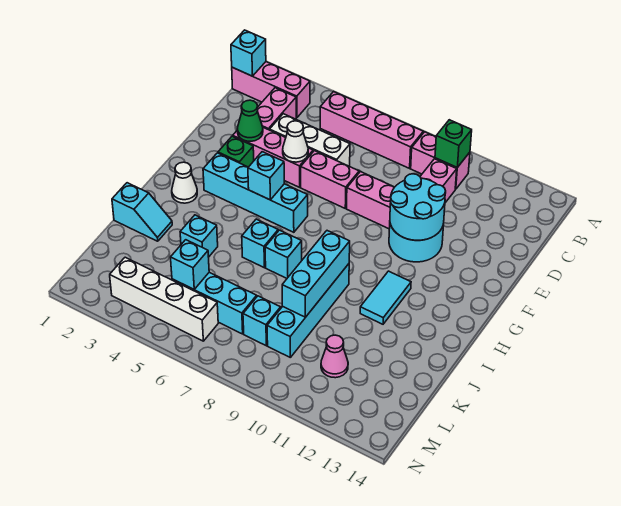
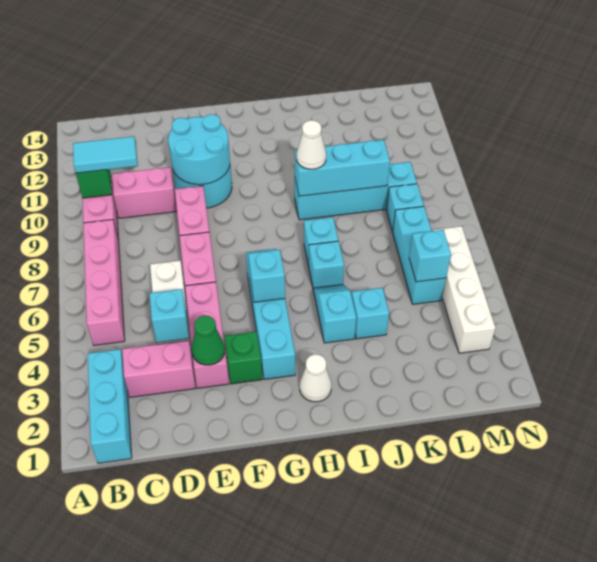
pink brick B1:B3 level 1 -> cyan brick B1:B3 level 1
cyan brick B1 level 2 -> cyan brick D4 level 2
white cone E5 level 2 -> white cone I9 level 3
cyan tile H11:I11 level 1 -> cyan tile B10:C10 level 3
cyan slope J1:J2 level 1 top 1 -> cyan slope I4:I5 level 1 top 4
pink cone L11 level 1 -> none

